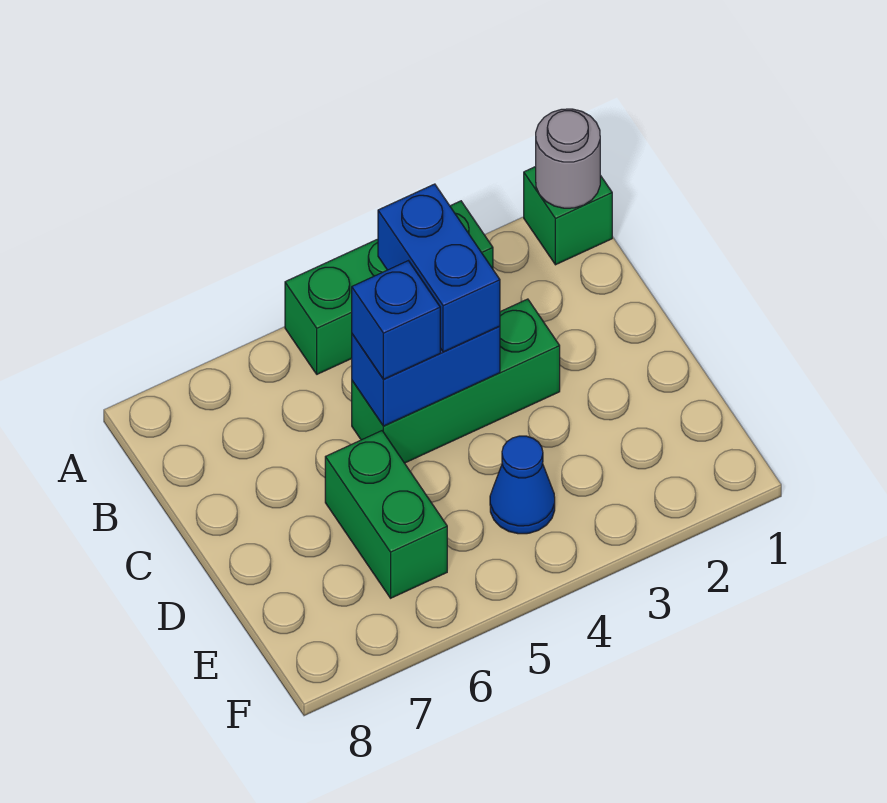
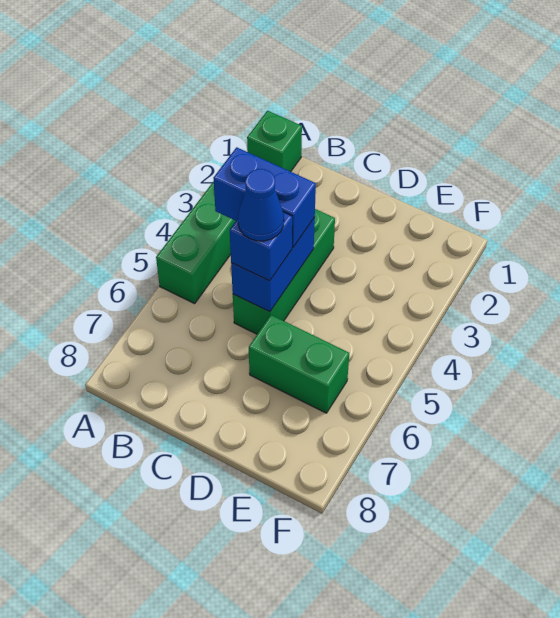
grey round brick A1 level 2 -> none
blue cone E4 level 1 -> blue cone C5 level 4

